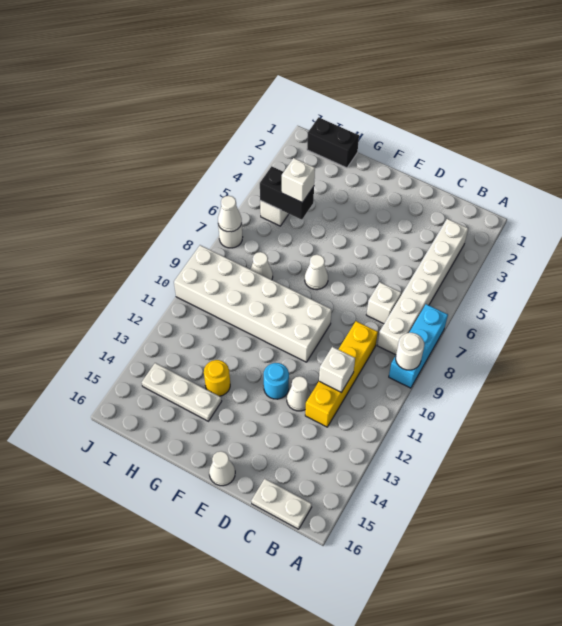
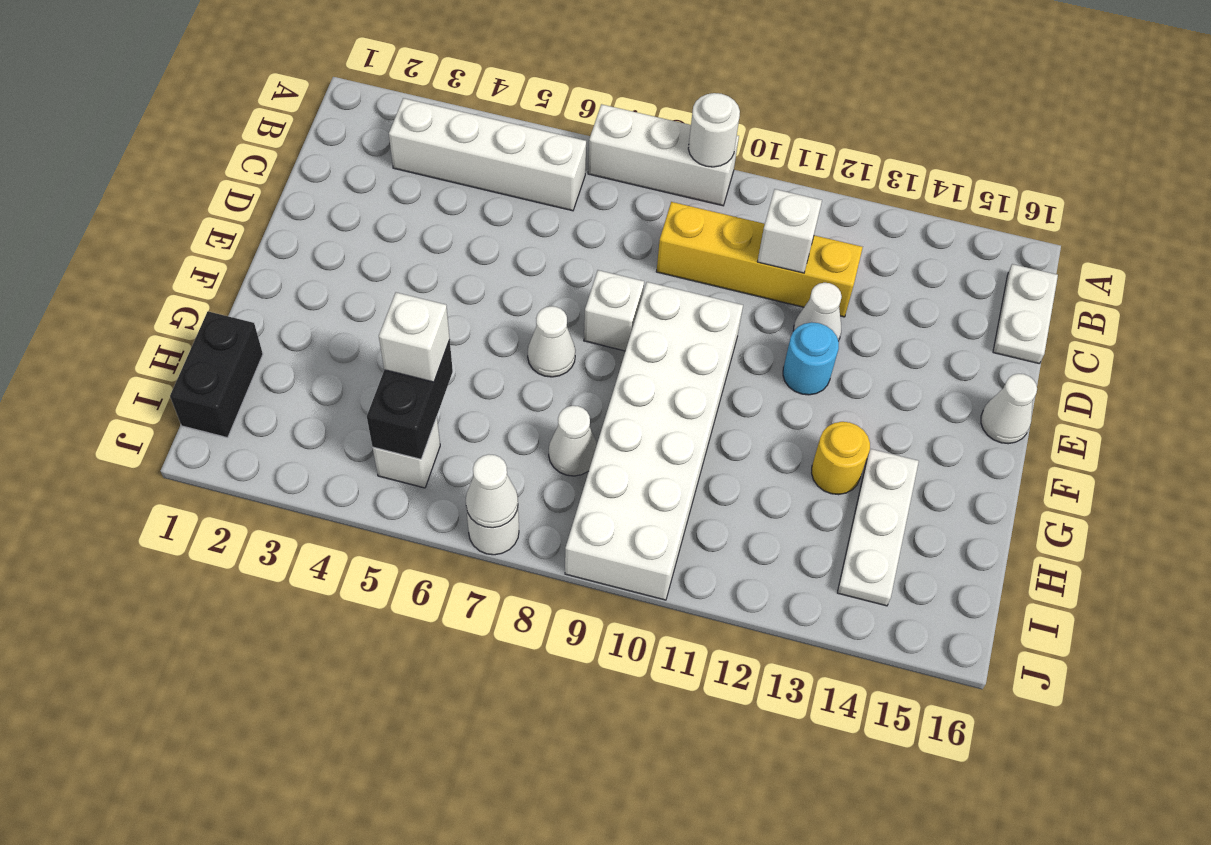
cyan brick A7:A9 level 1 -> white brick A7:A9 level 1
white brick B3:B8 level 1 -> white brick B3:B6 level 1
white brick C7 level 1 -> white brick E8 level 1

